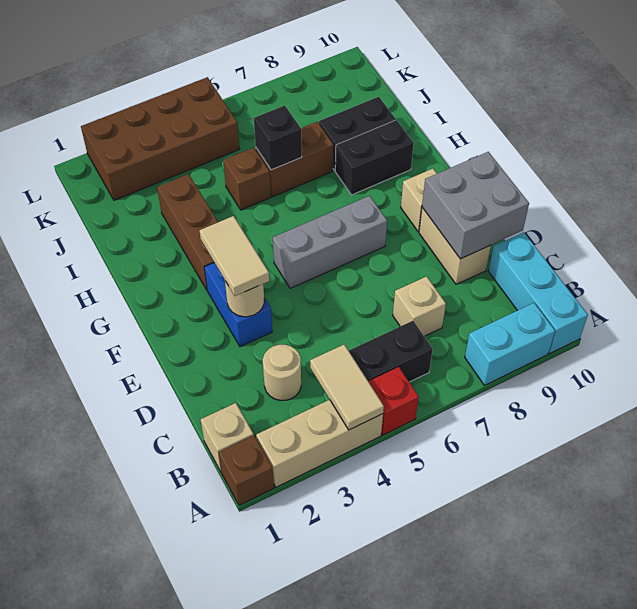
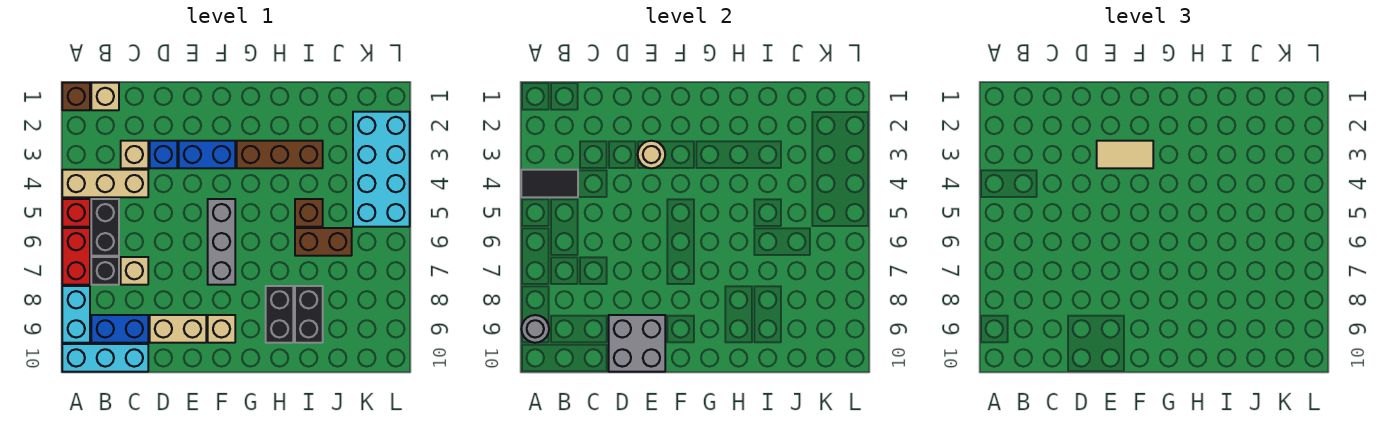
tan brick A2:A4 level 1 -> tan brick A4:C4 level 1
tan tile A4:B4 level 2 -> black tile A4:B4 level 2
none -> red brick A6:A7 level 1
none -> grey round brick A9 level 2
none -> blue brick B9:C9 level 1
tan round brick C3 level 1 -> tan brick C3 level 1
none -> blue brick D3 level 1
brown brick I6:I7 level 1 -> brown brick I6:J6 level 1
black brick I6 level 2 -> black brick B7 level 1
brown brick K2:L5 level 1 -> cyan brick K2:L5 level 1

